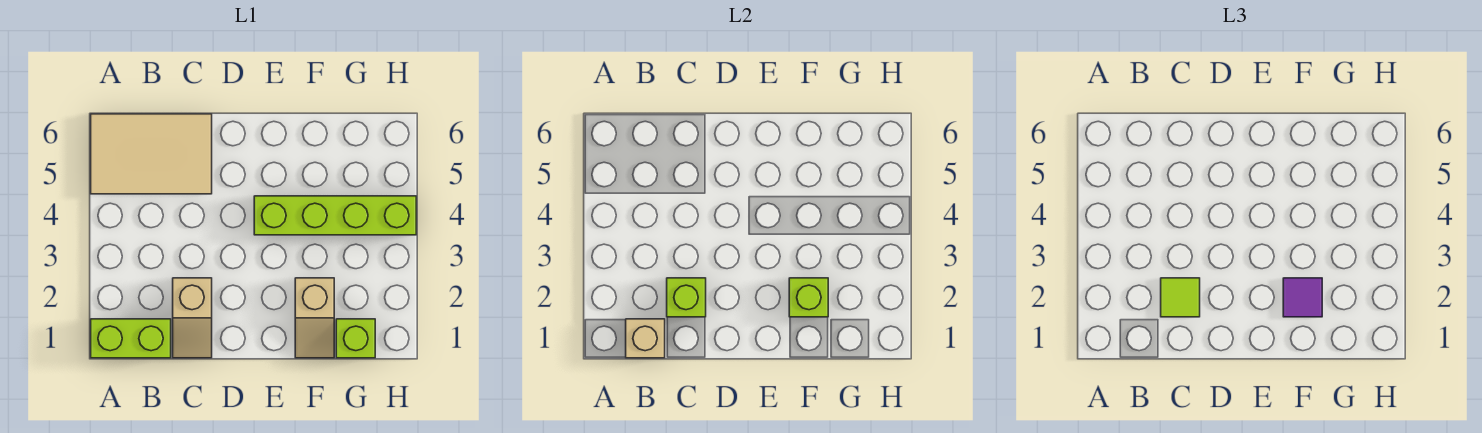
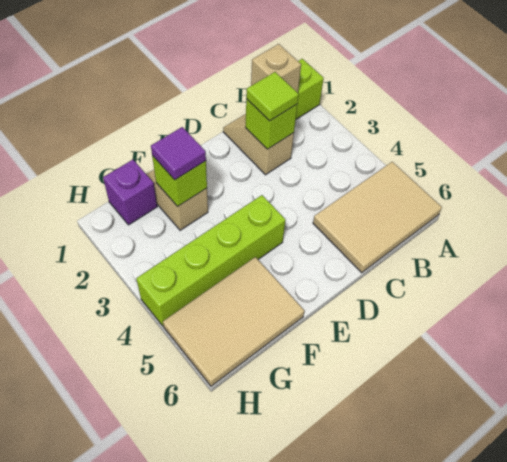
none -> tan tile F5:H6 level 1
lime brick G1 level 1 -> purple brick G1 level 1

